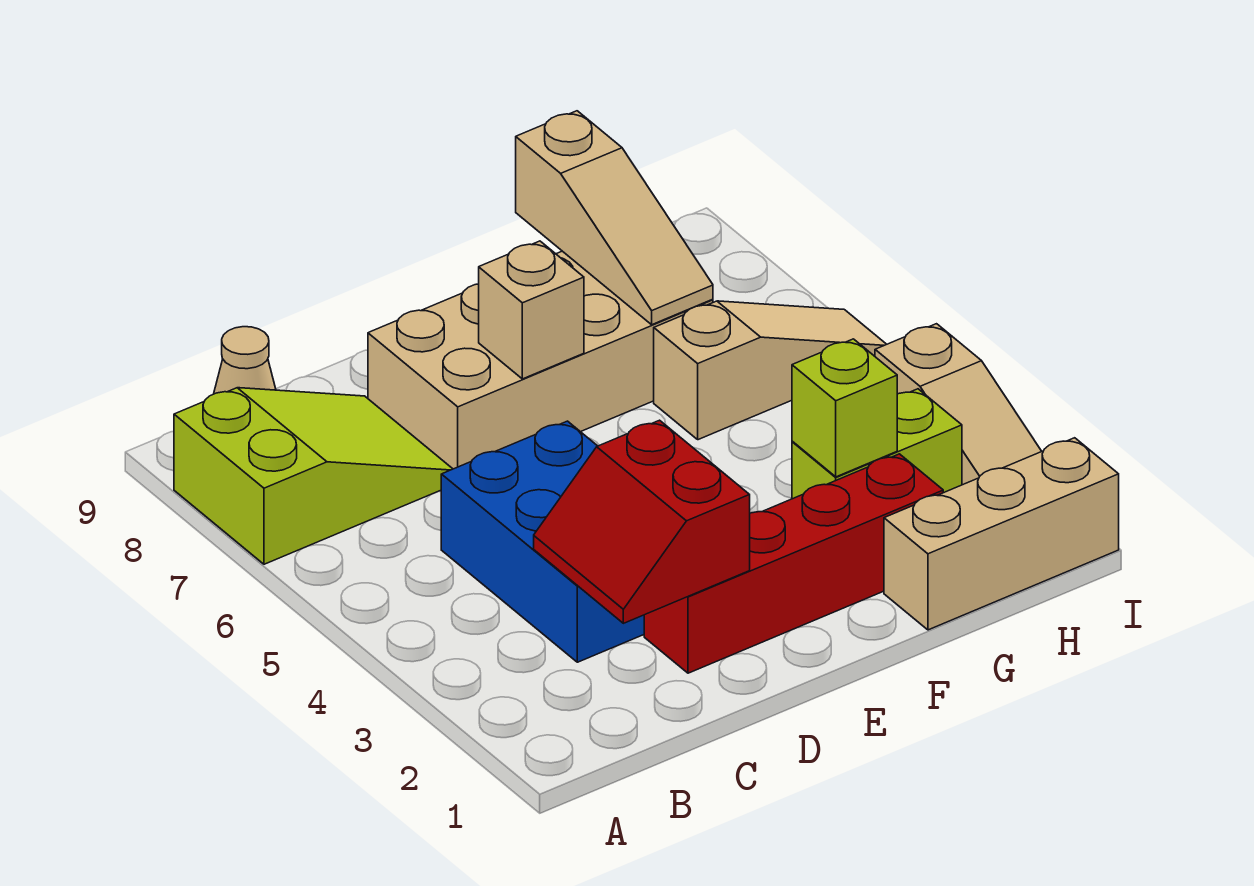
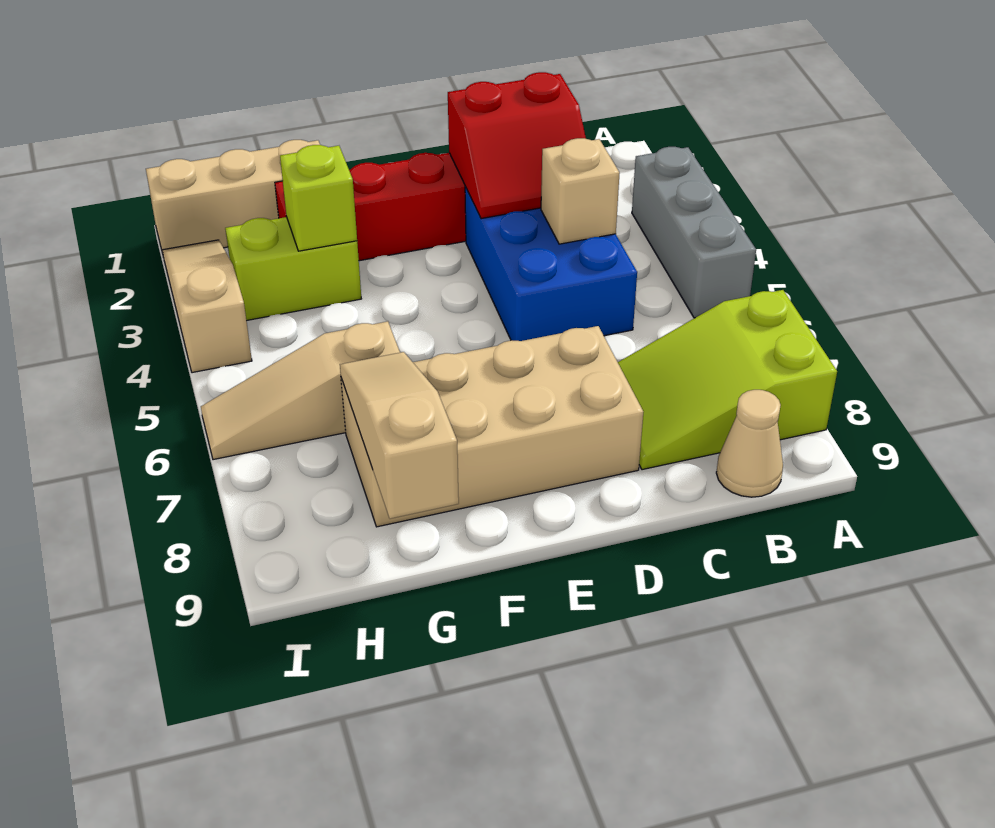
none -> grey brick A3:A5 level 1
red slope C2:D3 level 2 top D -> red slope C2:D3 level 2 top 2
tan brick E7 level 2 -> tan brick C4 level 2

